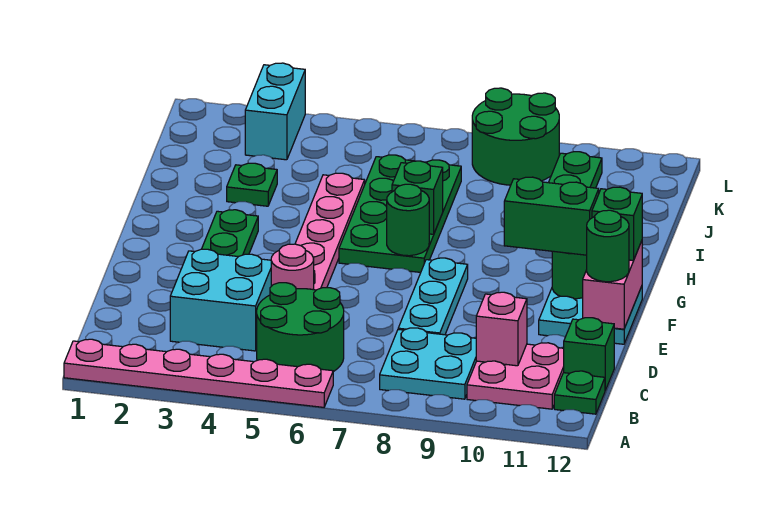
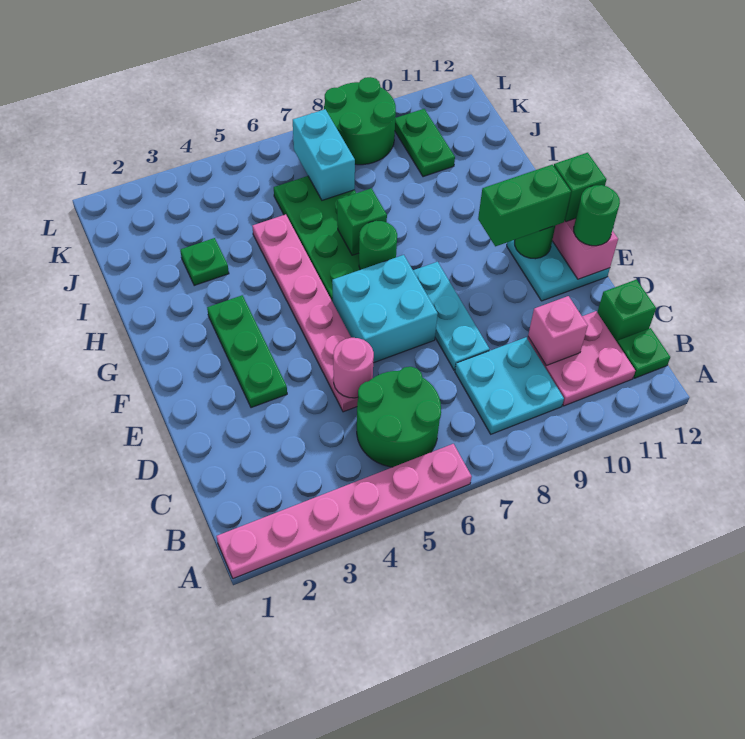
cyan brick C3:D4 level 1 -> cyan brick E6:F7 level 1
cyan brick K3:L3 level 1 -> cyan brick J7:K7 level 2

